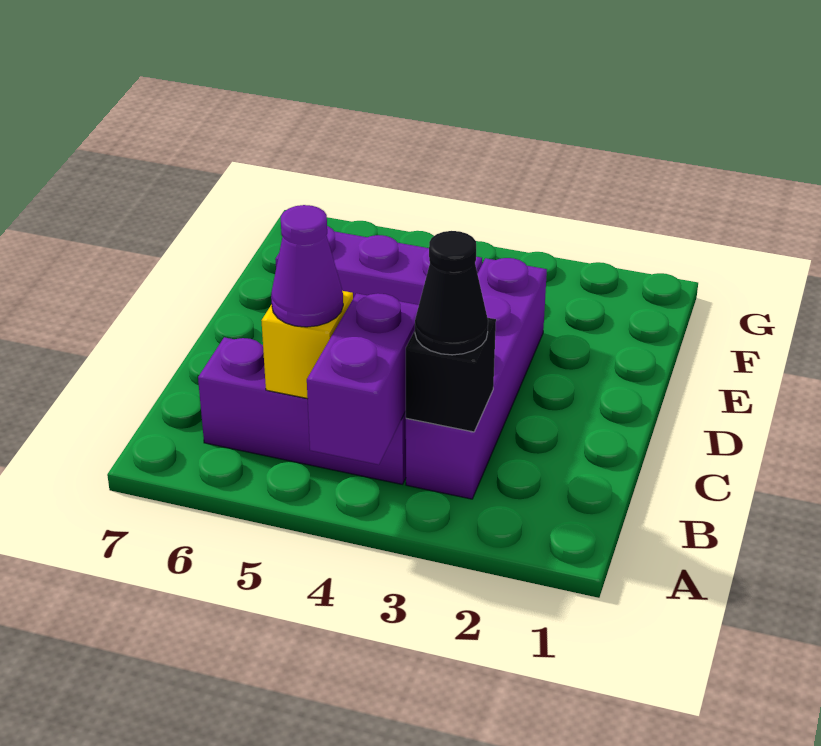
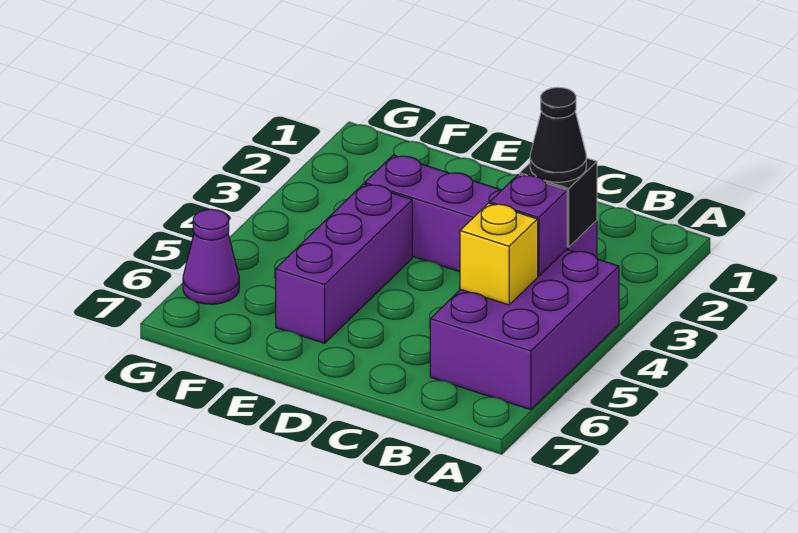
purple brick A4:B4 level 2 -> purple brick B4 level 2
purple brick B4:B6 level 1 -> purple brick A4:B6 level 1
purple cone B5 level 3 -> purple cone G6 level 1

